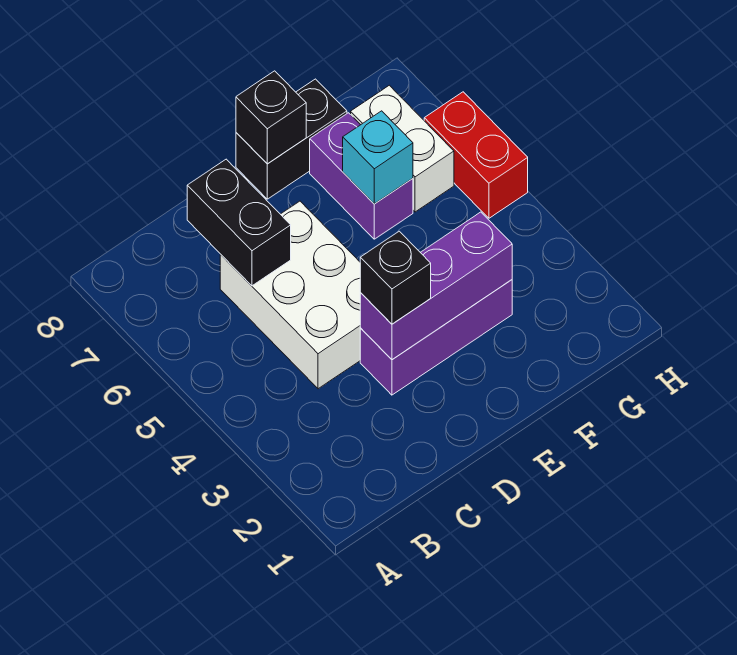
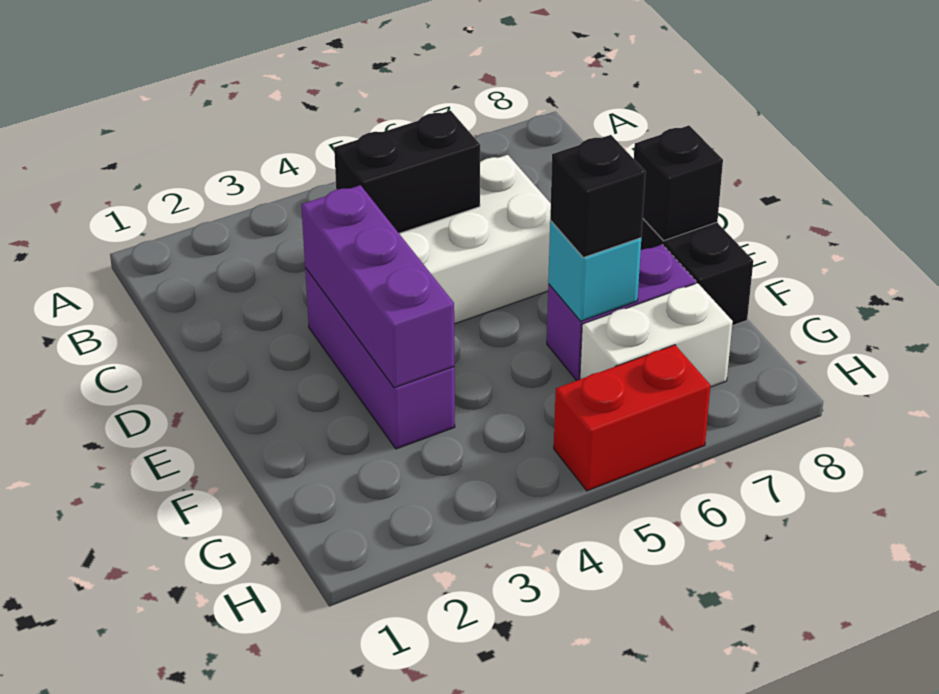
black brick C6:C7 level 2 -> black brick C4:C5 level 2
black brick D3 level 3 -> black brick F6 level 3

